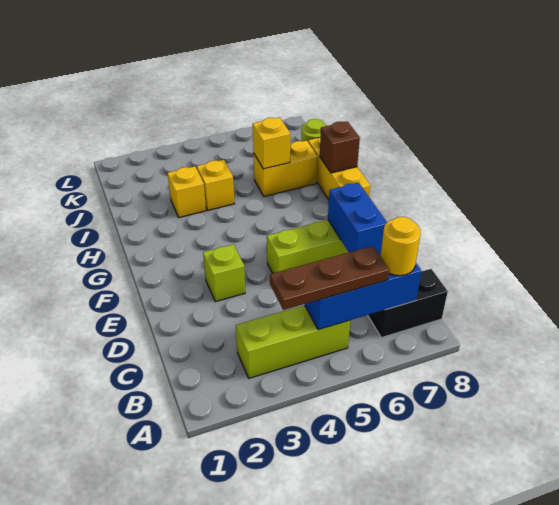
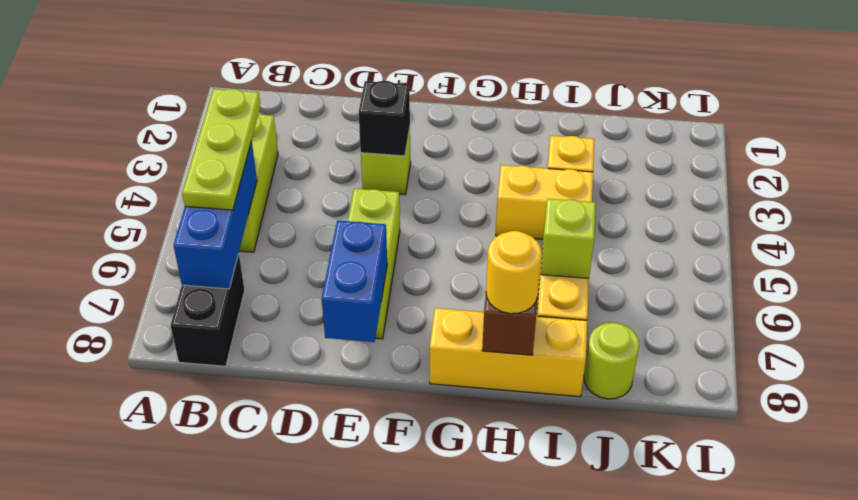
brown plate B4:B6 level 3 -> lime plate B4:B6 level 3
yellow round brick B7 level 3 -> yellow round brick H8 level 3
blue brick D7:E7 level 2 -> blue brick E7:E8 level 2
none -> black brick E3 level 2
yellow brick I4 level 1 -> yellow brick H4:I4 level 1
yellow brick I6 level 2 -> lime brick I6 level 2

